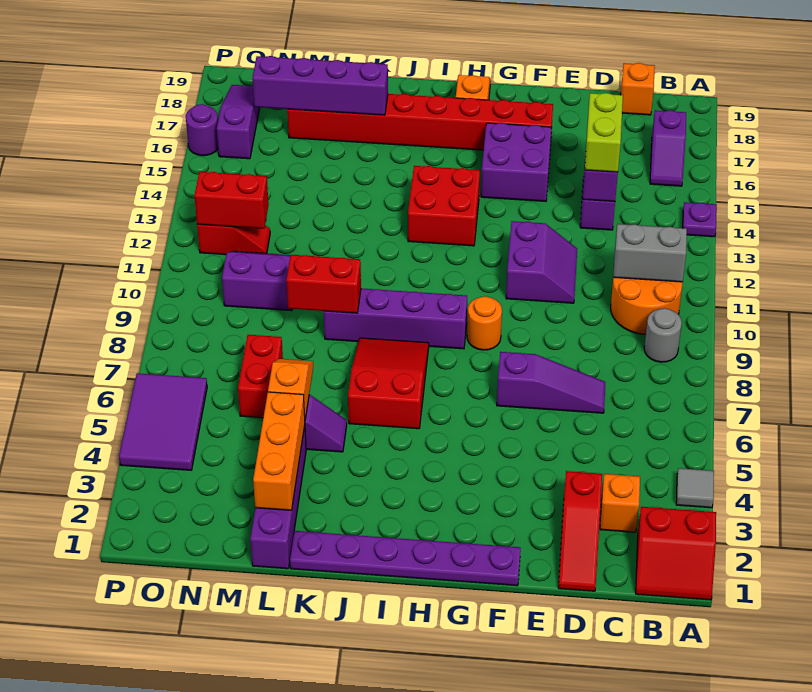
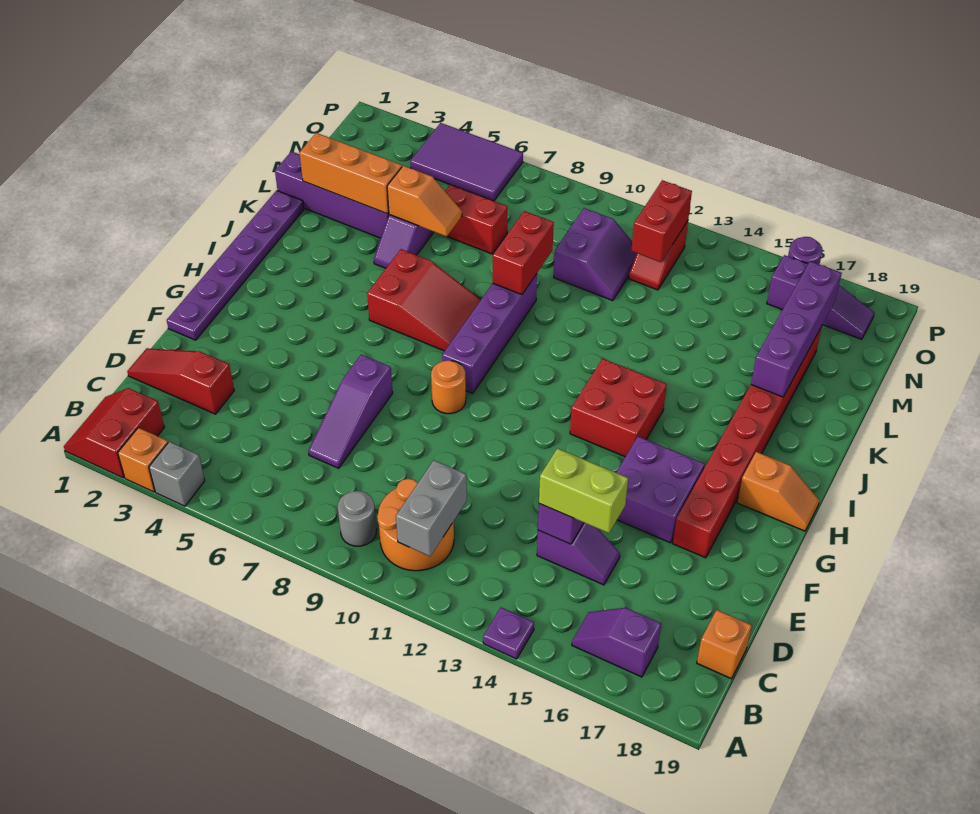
grey tile A4 level 1 -> grey brick A4 level 1
orange brick C3 level 1 -> orange brick A3 level 1
purple slope E11:F12 level 1 top F -> none

